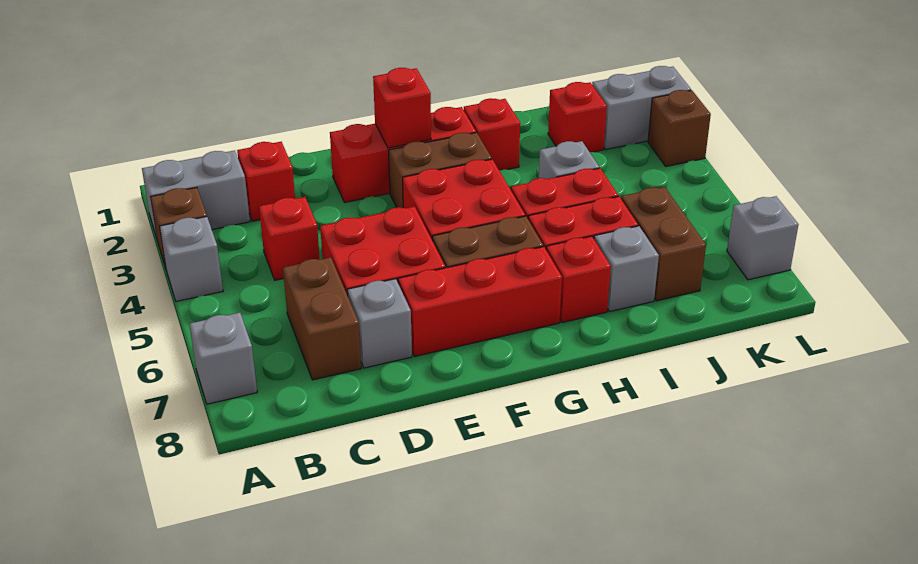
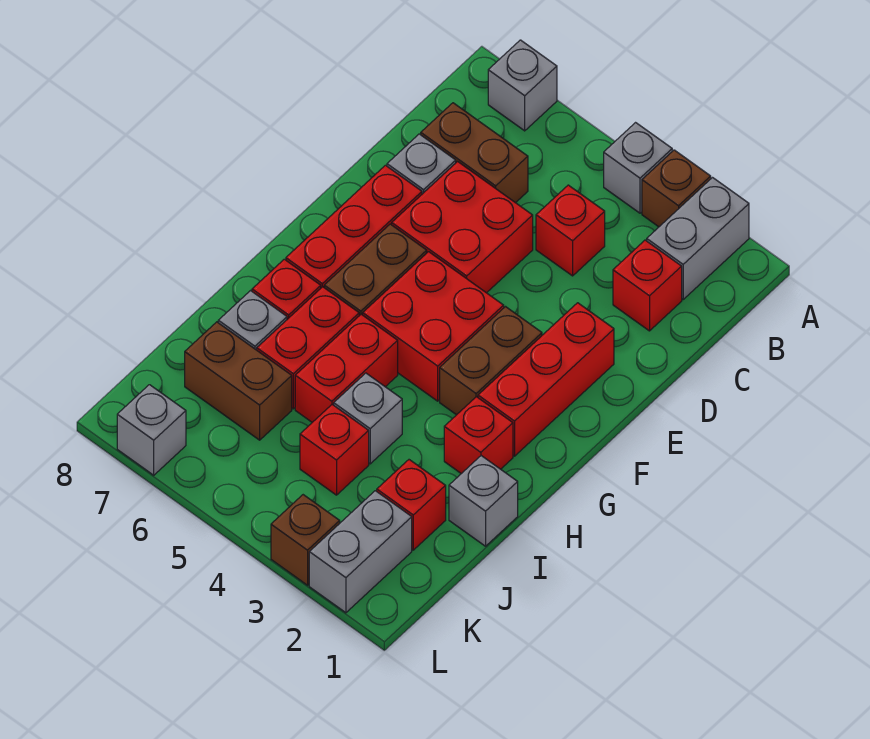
red brick F2 level 2 -> red brick J4 level 1
none -> grey brick I1 level 1

